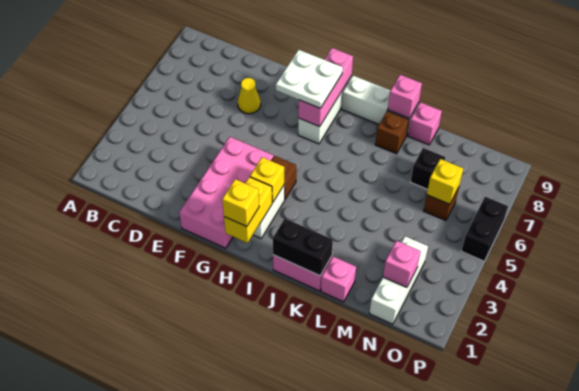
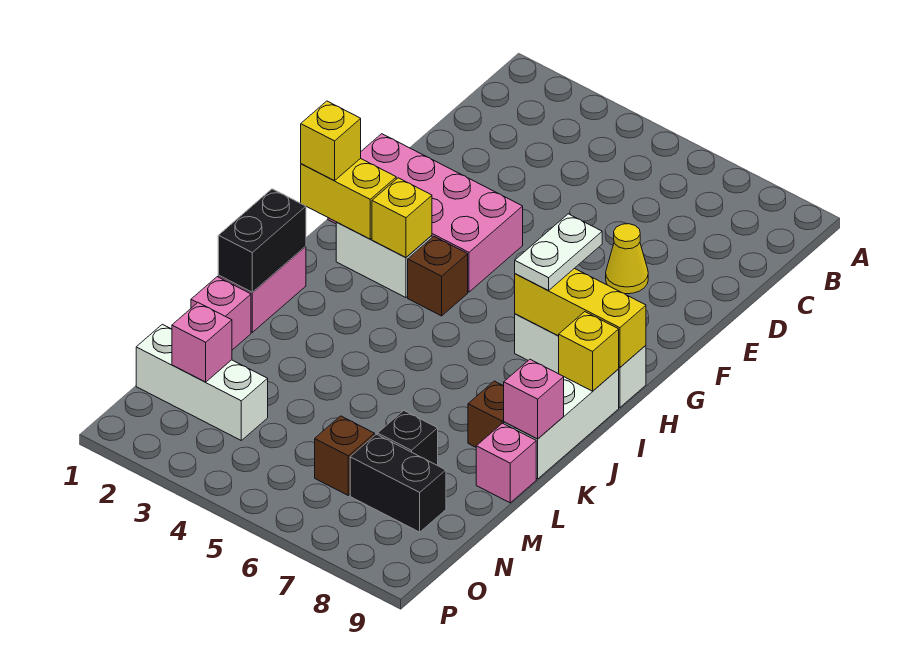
white plate G7:H8 level 3 -> white plate G7:H7 level 3
pink brick H7:H9 level 2 -> yellow brick H7:H9 level 2
yellow brick N6 level 2 -> yellow brick I9 level 2
black brick P5:P6 level 1 -> black brick N7:N8 level 1

